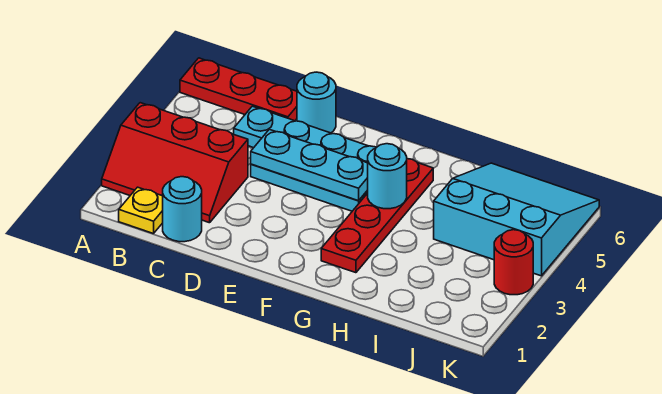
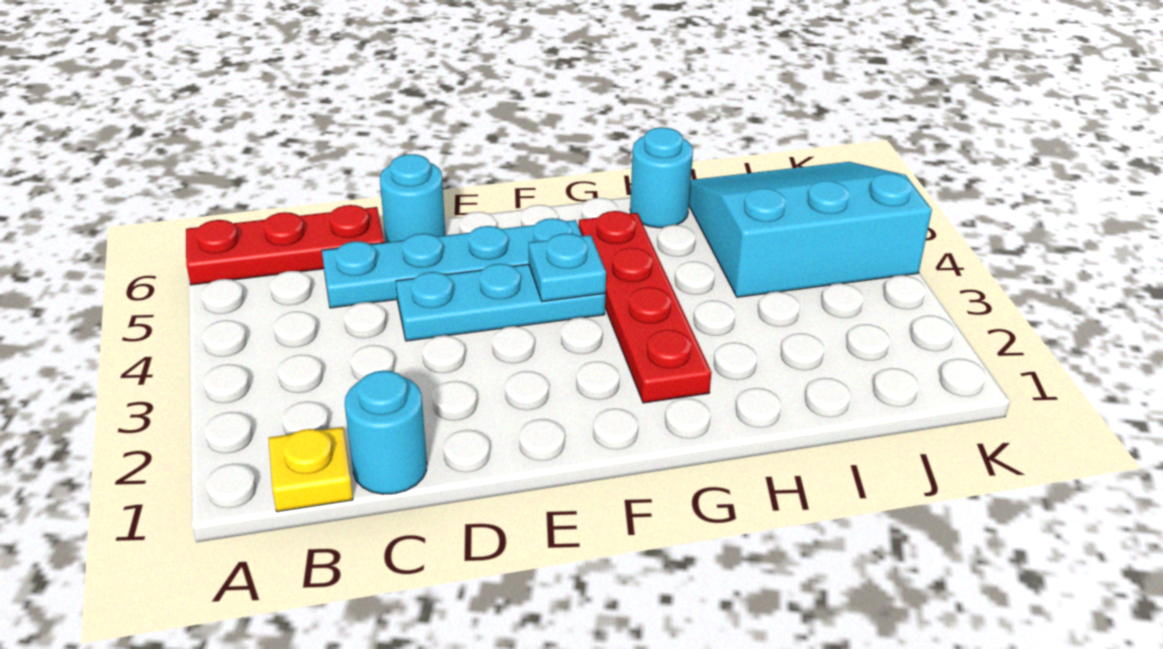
red slope A2:C3 level 1 top 3 -> none
cyan plate D4:F4 level 2 -> cyan plate F4 level 2
cyan round brick G4 level 2 -> cyan round brick H6 level 1
red round brick K3 level 1 -> none

